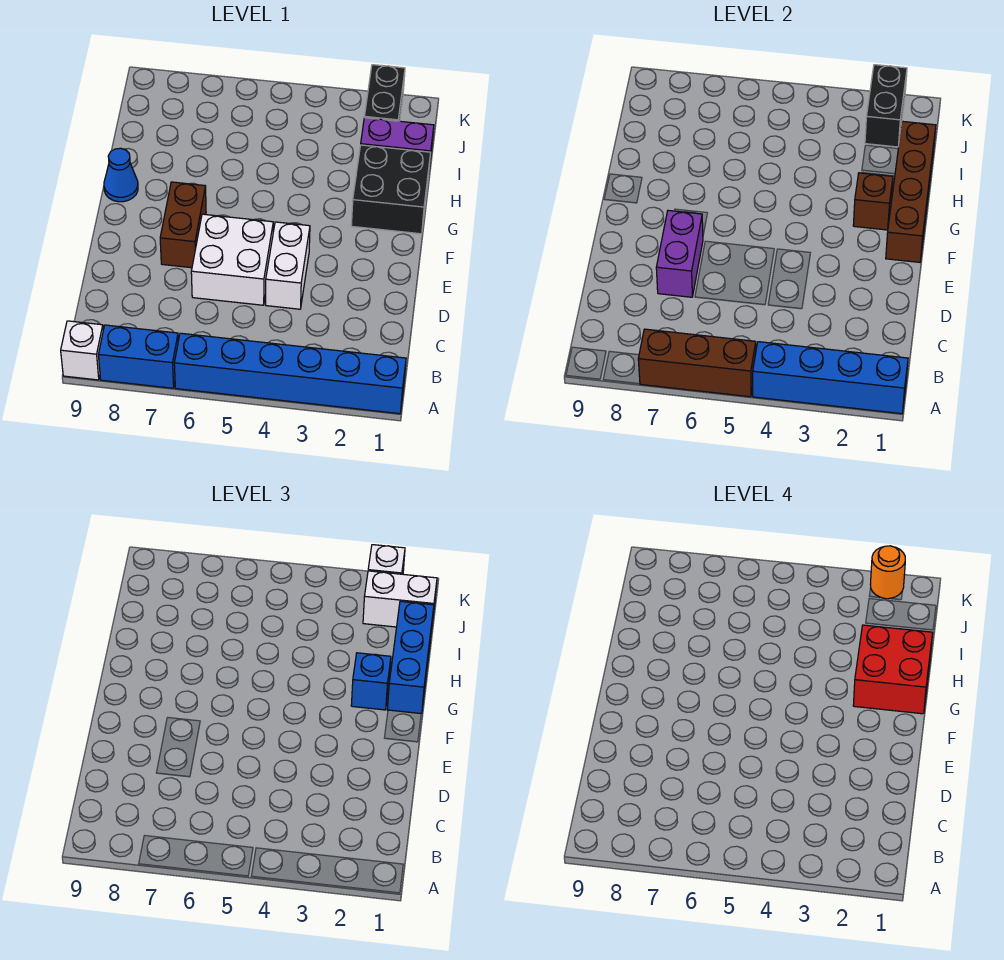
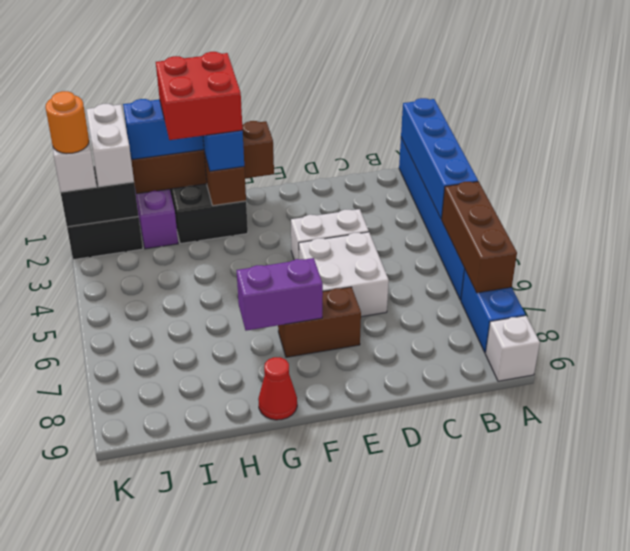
purple brick D7:E7 level 2 -> purple brick F7:G7 level 2
blue cone G9 level 1 -> red cone G9 level 1

